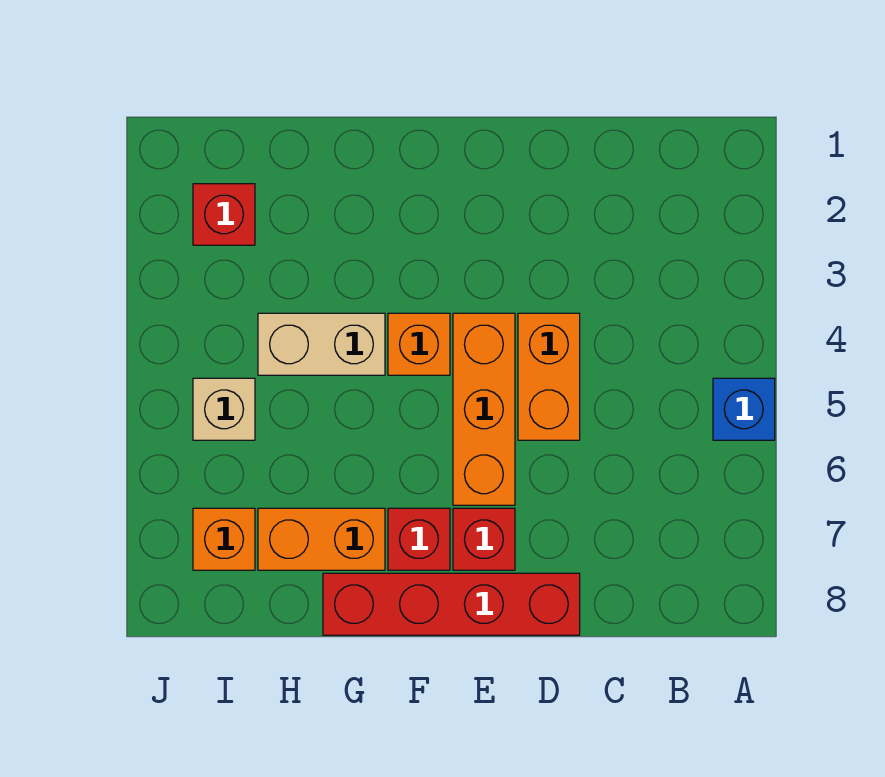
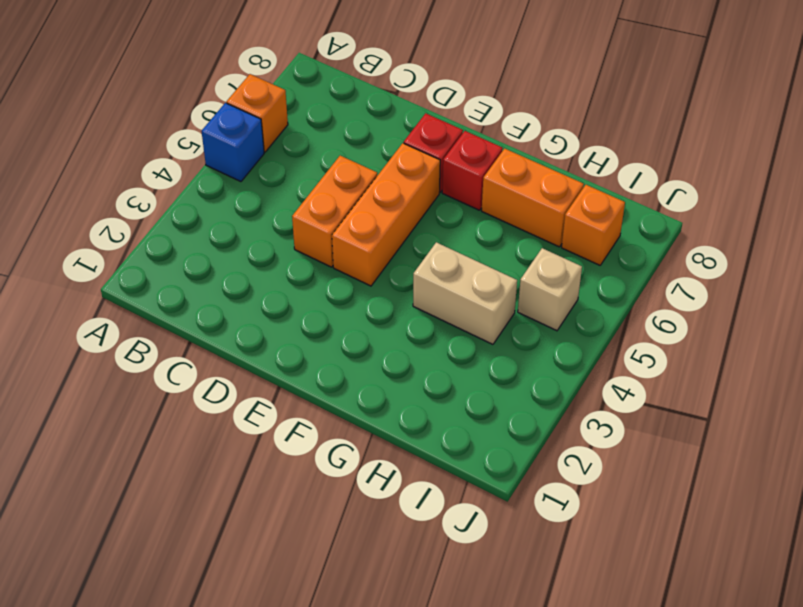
red brick D8:G8 level 1 -> none
orange brick F4 level 1 -> orange brick A6 level 1
red brick I2 level 1 -> none

